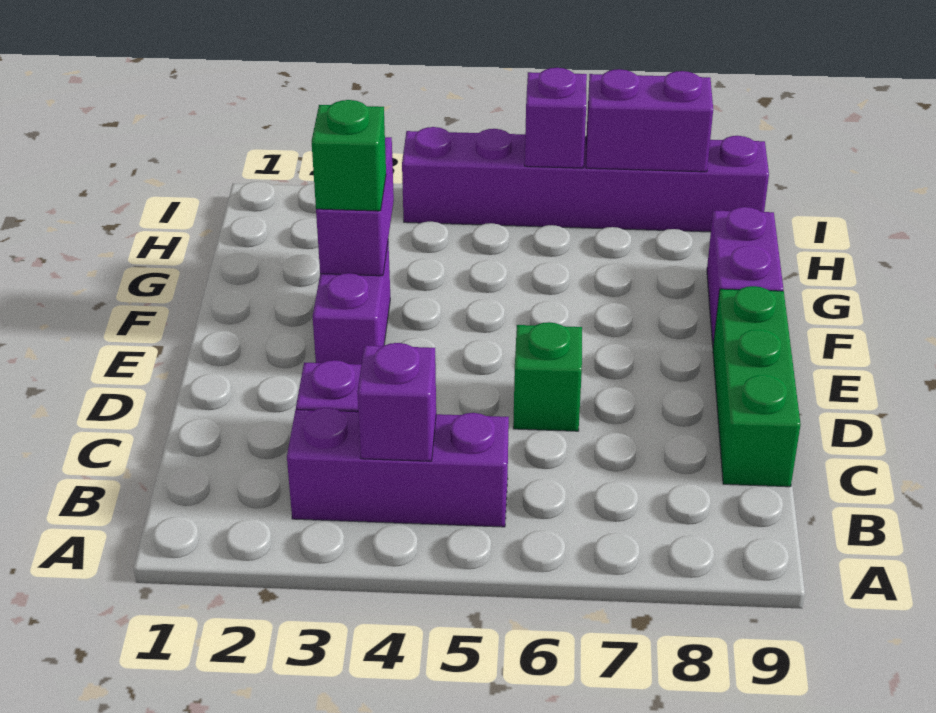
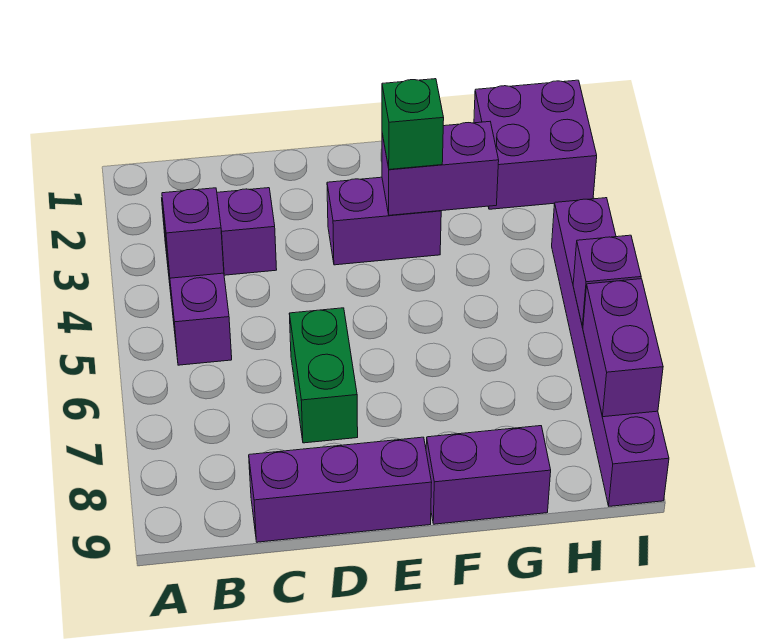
green brick C9:E9 level 1 -> purple brick C9:E9 level 1
green brick D6 level 1 -> green brick D6:D7 level 1
none -> purple brick H1:I2 level 1

